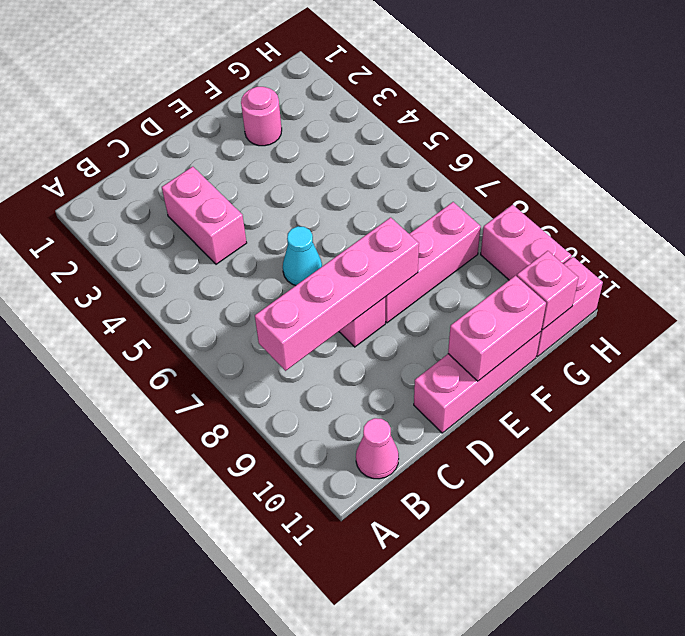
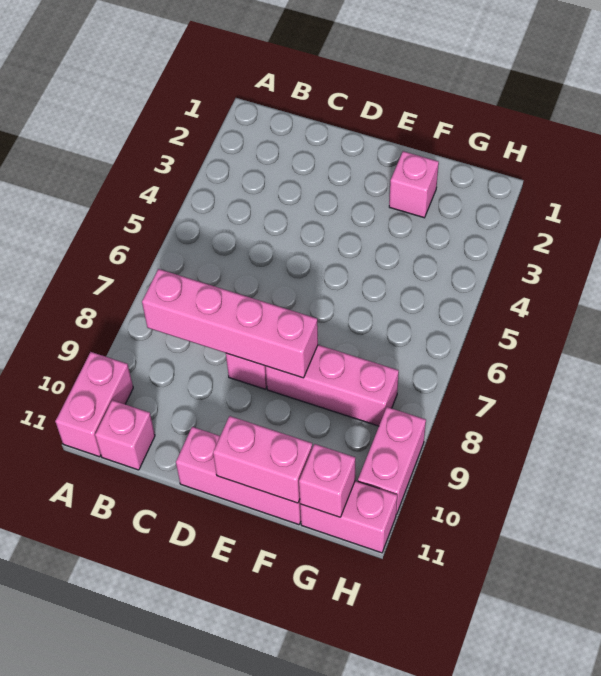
pink cone B11 level 1 -> pink brick B11 level 1
pink brick C3:C4 level 1 -> pink brick A10:A11 level 1
cyan cone D6 level 1 -> none
pink round brick F2 level 1 -> pink brick F2 level 1

